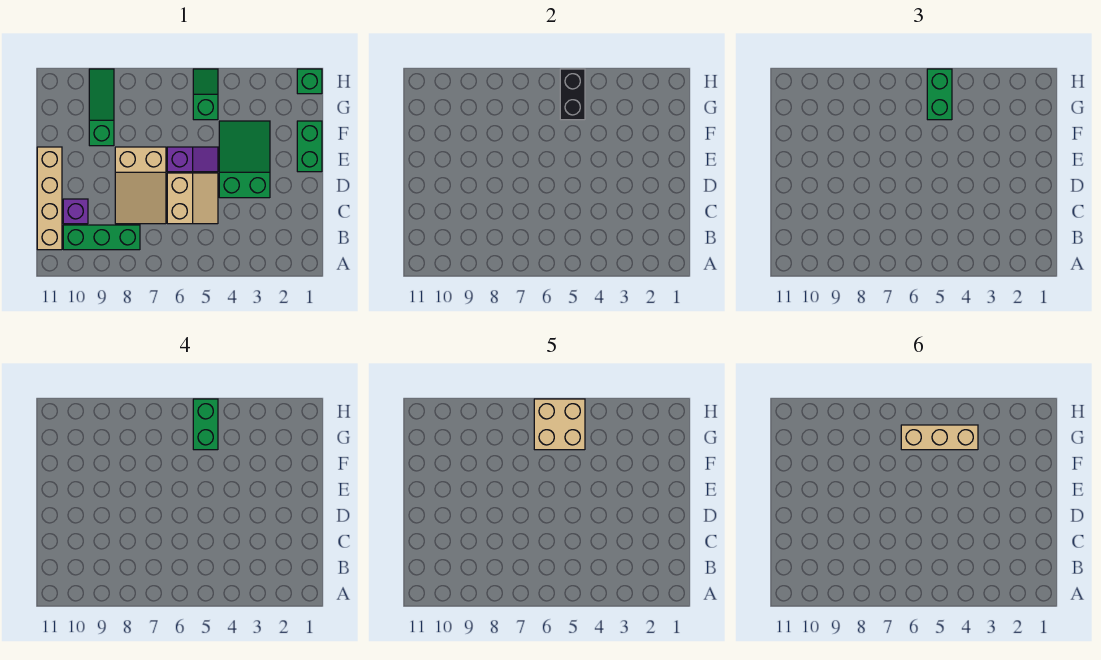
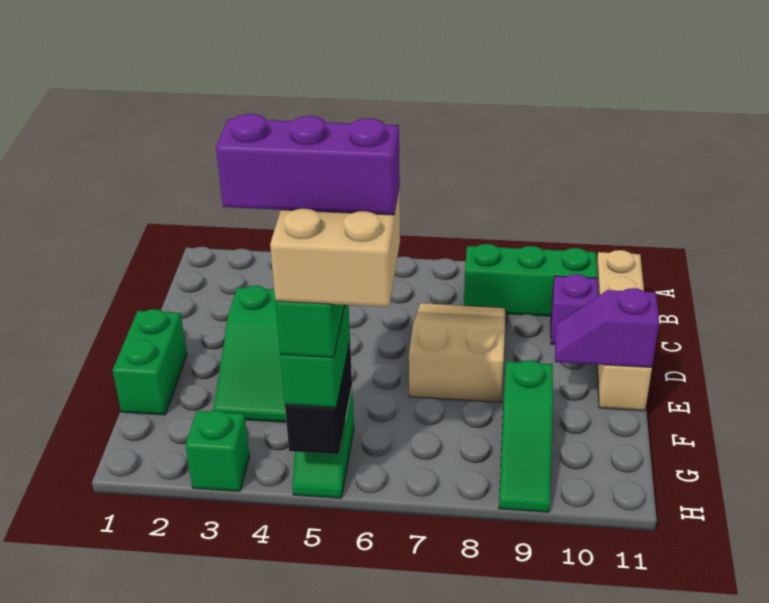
tan slope C5:D6 level 1 top 6 -> none
purple slope E5:E6 level 1 top 6 -> purple slope E10:E11 level 2 top 11
tan brick G4:G6 level 6 -> purple brick G4:G6 level 6
green brick H1 level 1 -> green brick H3 level 1

